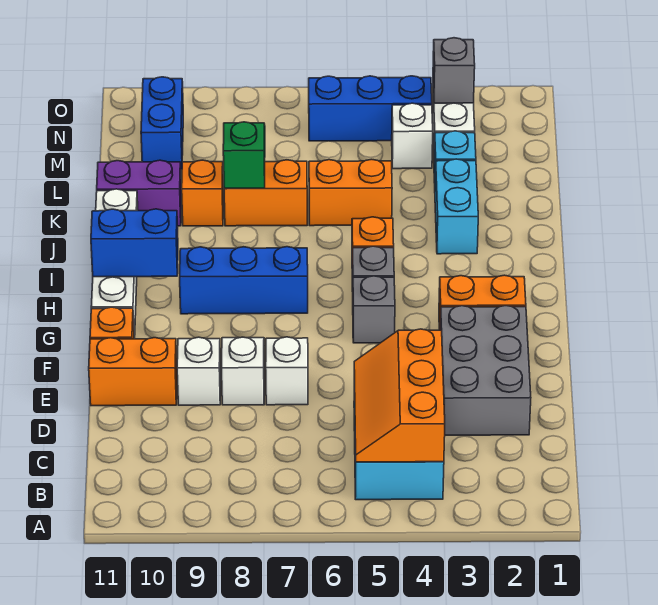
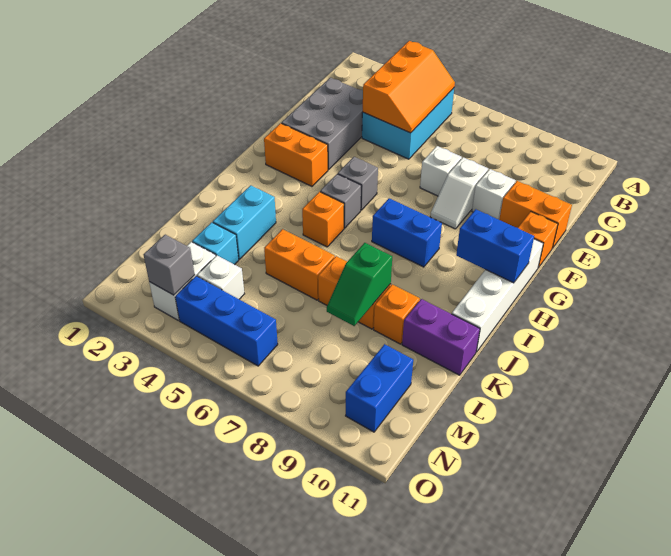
blue brick H7:H9 level 1 -> blue brick H7:H8 level 1

